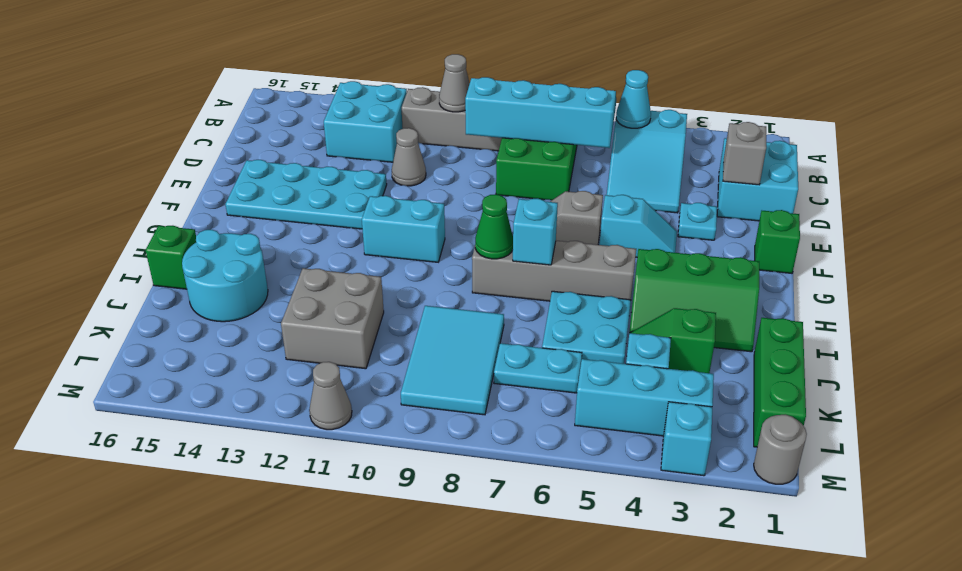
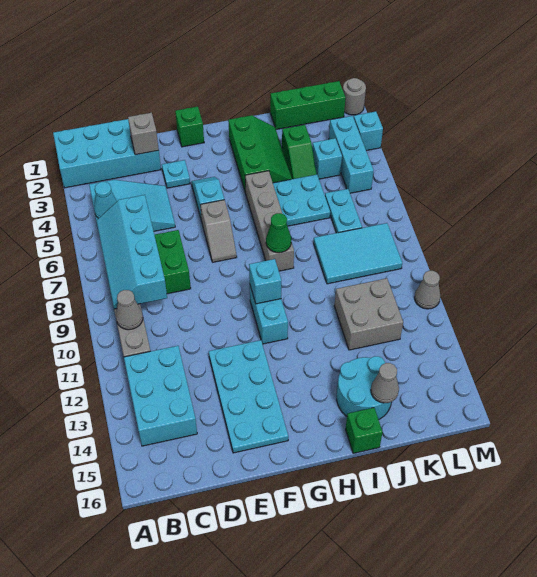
cyan brick B12:C13 level 1 -> cyan brick B12:C14 level 1
cyan brick C1:D2 level 1 -> cyan brick A1:D2 level 1
grey cone D11 level 1 -> grey cone J15 level 2
cyan brick H7 level 2 -> cyan brick G10 level 2

